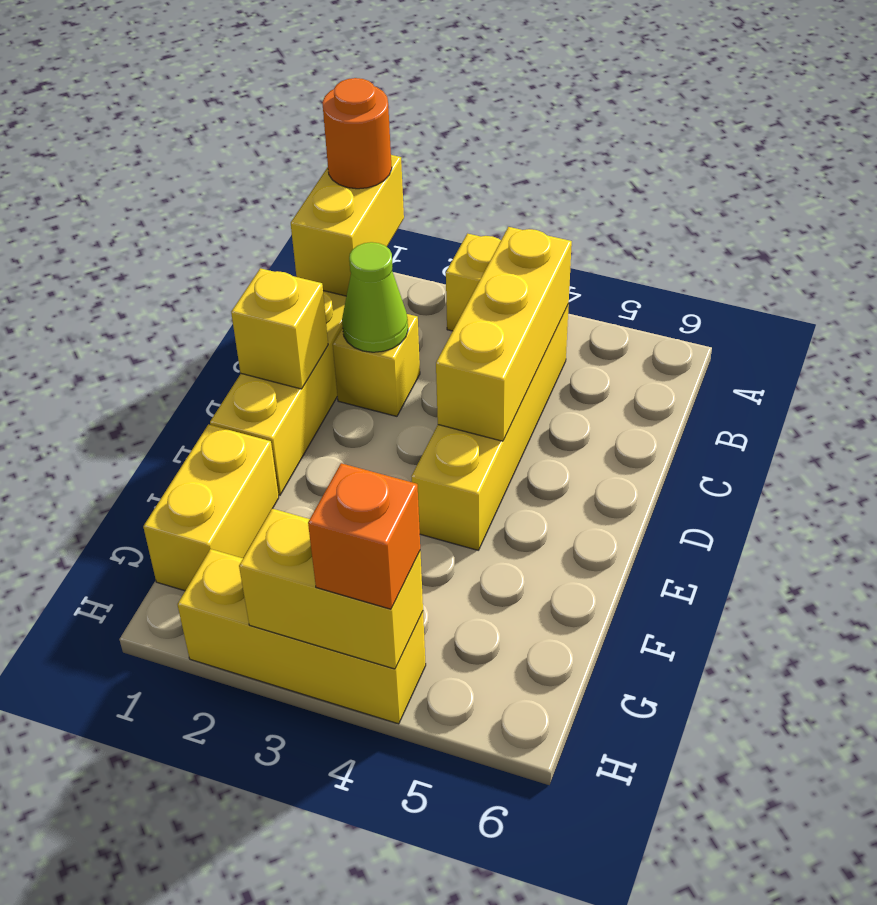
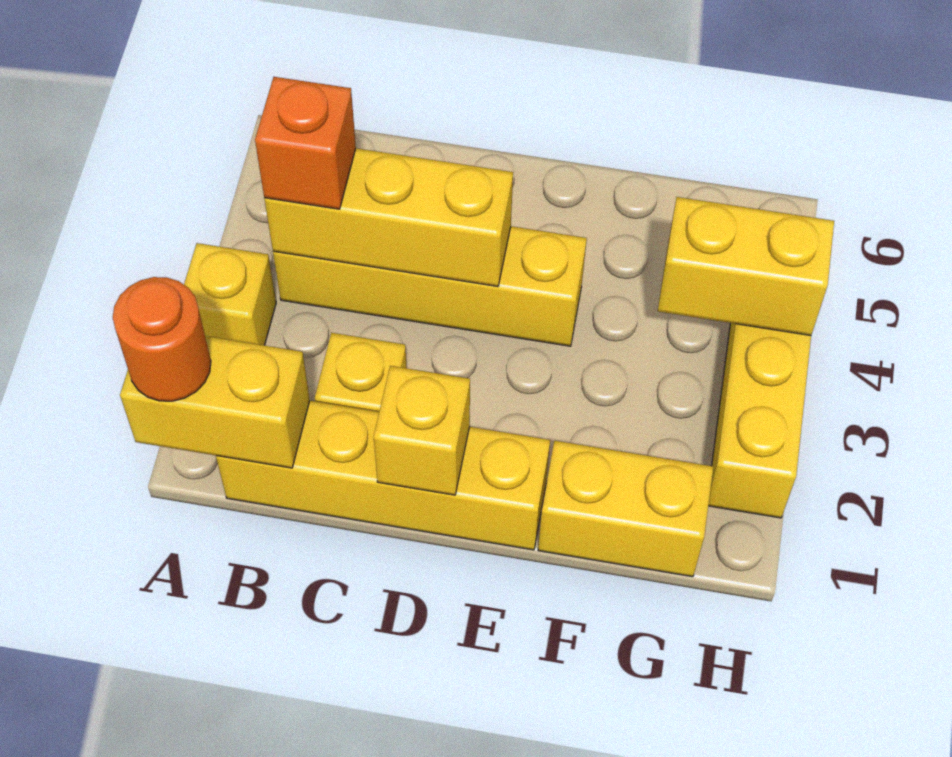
lime cone C2 level 2 -> none
yellow brick H3:H4 level 2 -> yellow brick G4:H4 level 2
orange brick H4 level 3 -> orange brick B4 level 3

